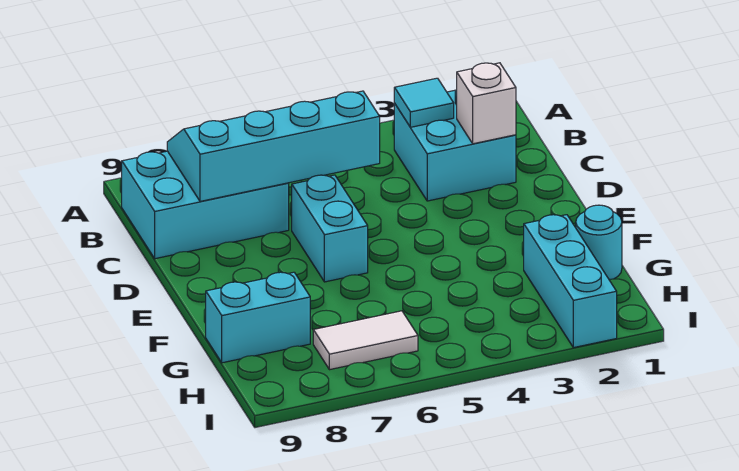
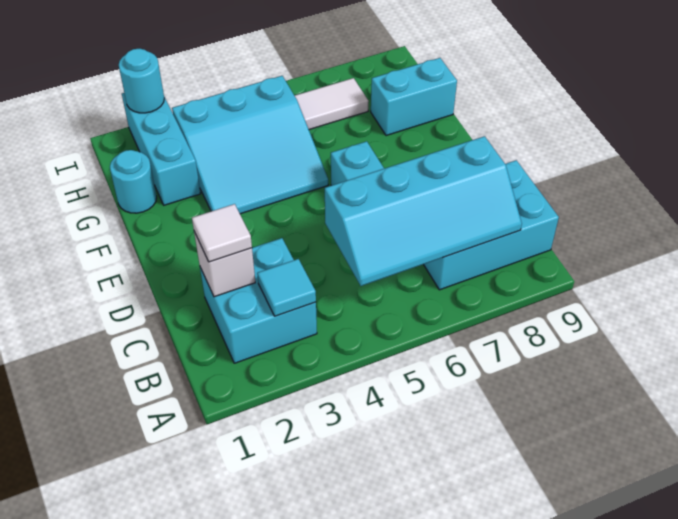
none -> white tile C2 level 3
none -> cyan slope F3:H5 level 1 top H
none -> cyan round brick I2 level 2

